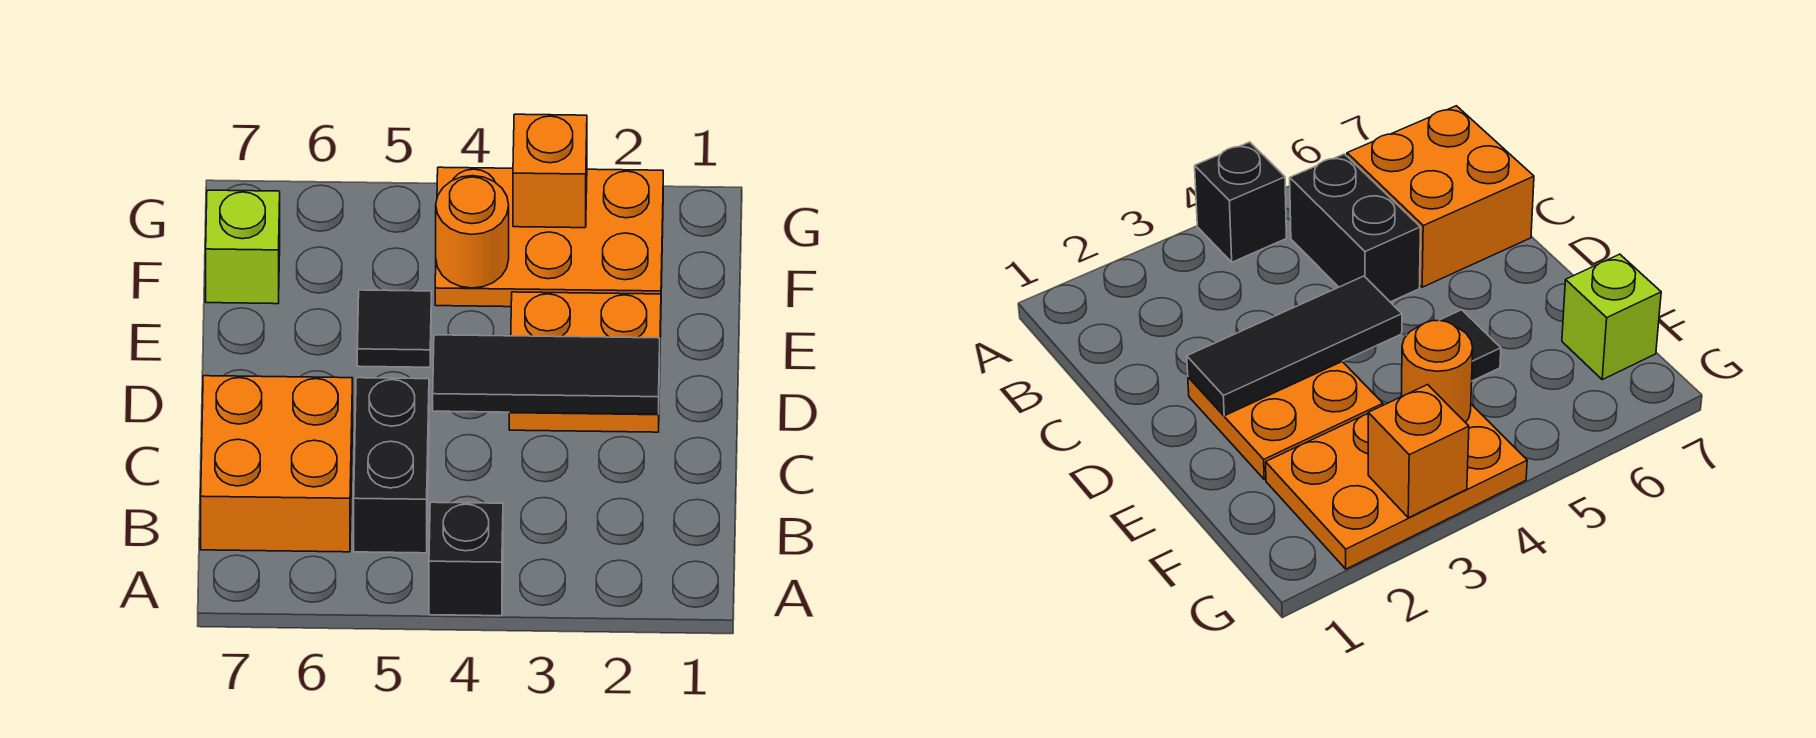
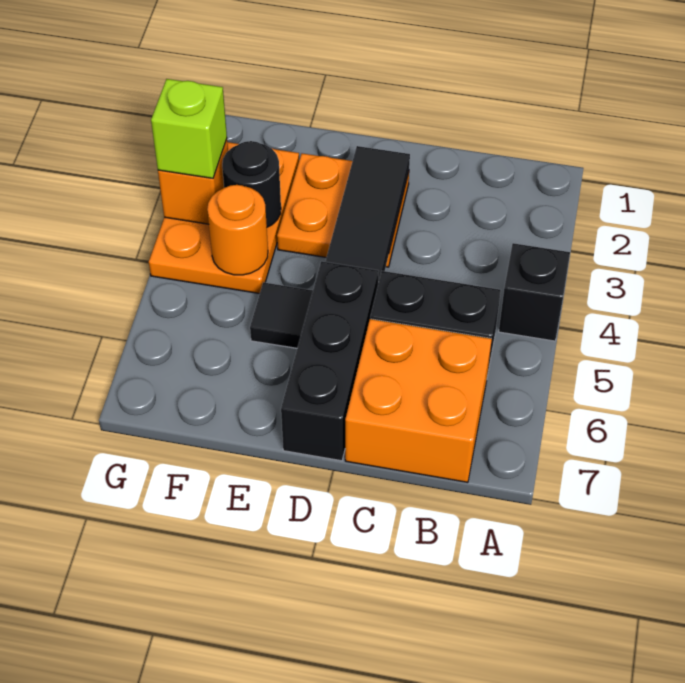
none -> black brick D5:D7 level 1
none -> black round brick F3 level 2
lime brick F7 level 1 -> lime brick G3 level 3

